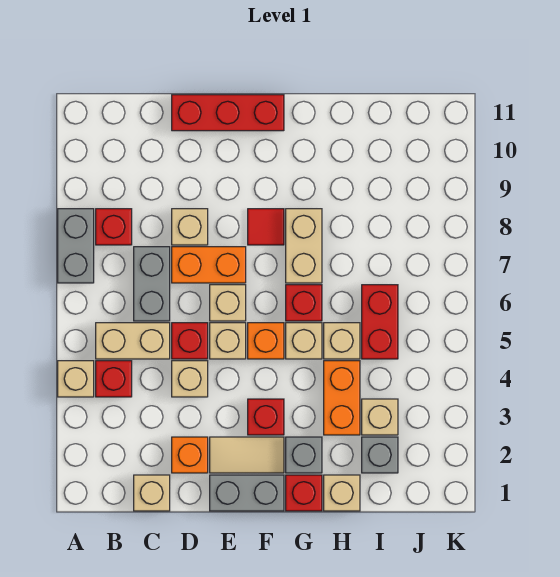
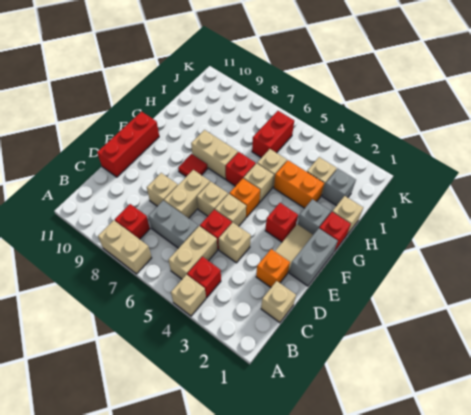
grey brick A7:A8 level 1 -> tan brick A7:A8 level 1
orange brick D7:E7 level 1 -> tan brick D7:E7 level 1
red brick I5:I6 level 1 -> red brick I6:J6 level 1

